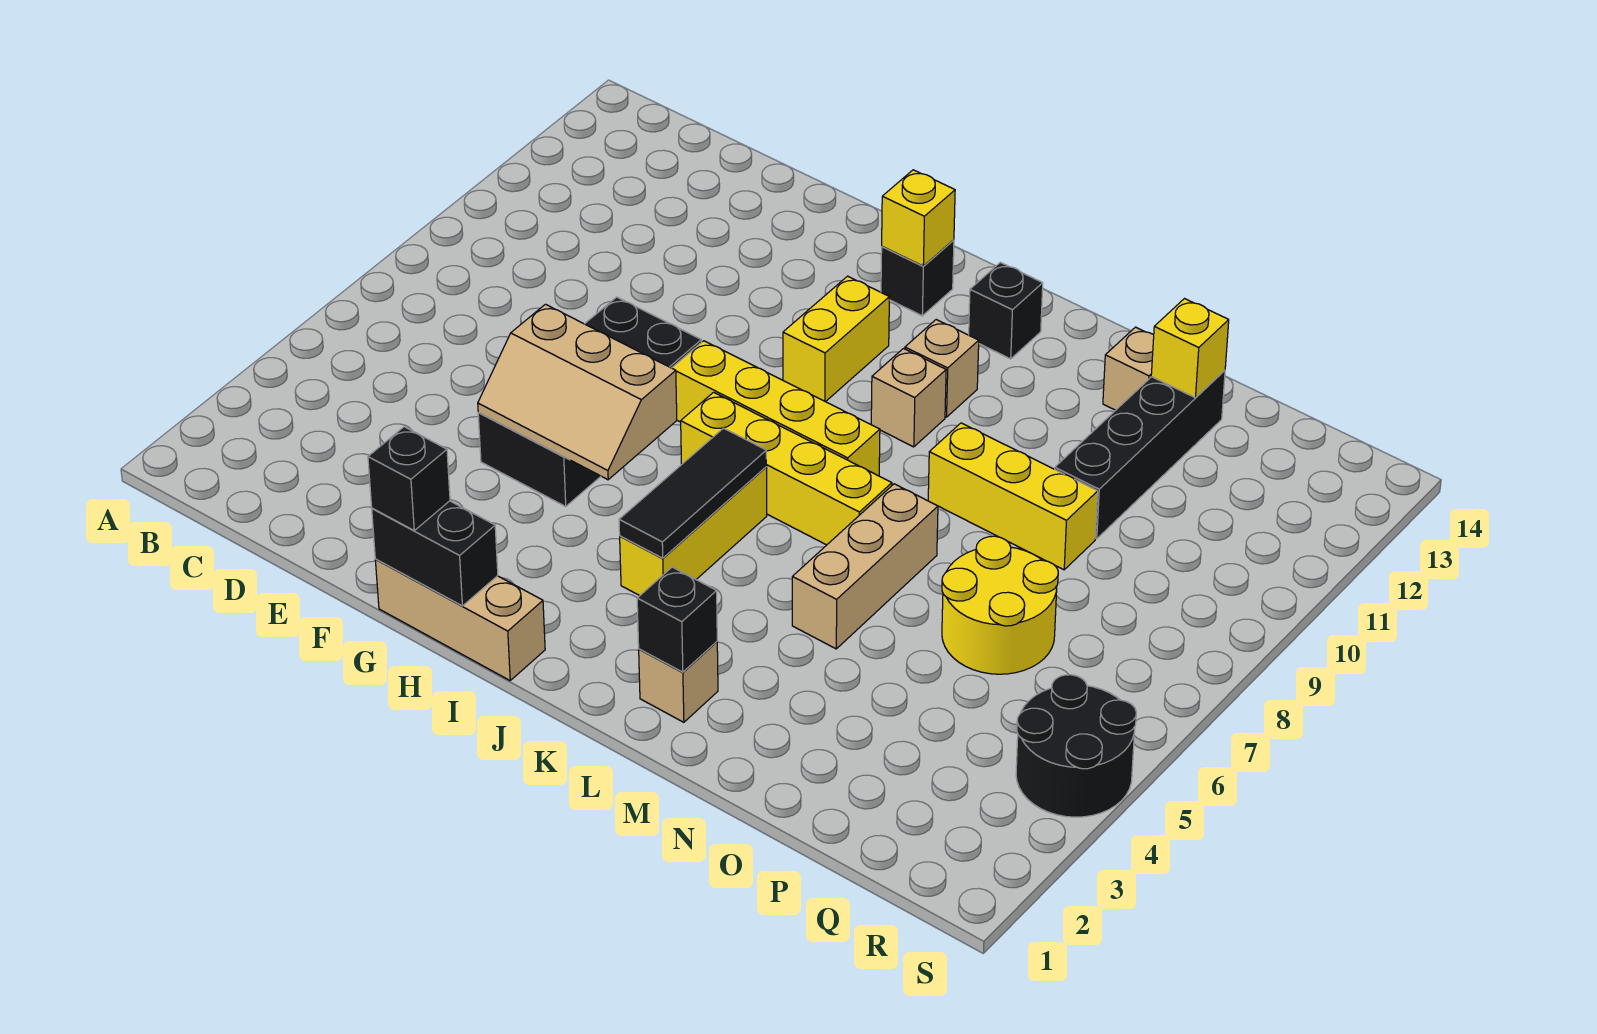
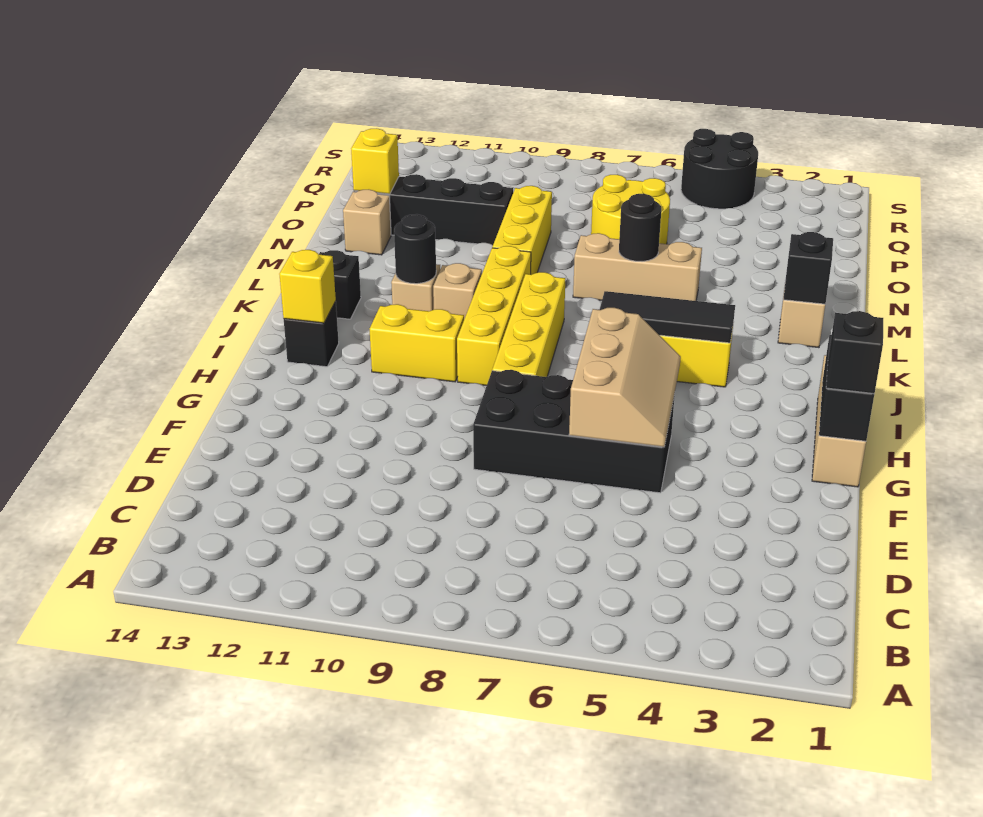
yellow brick I7:L7 level 1 -> yellow brick I9:L9 level 1
none -> black round brick K11 level 2
none -> black round brick M6 level 2

